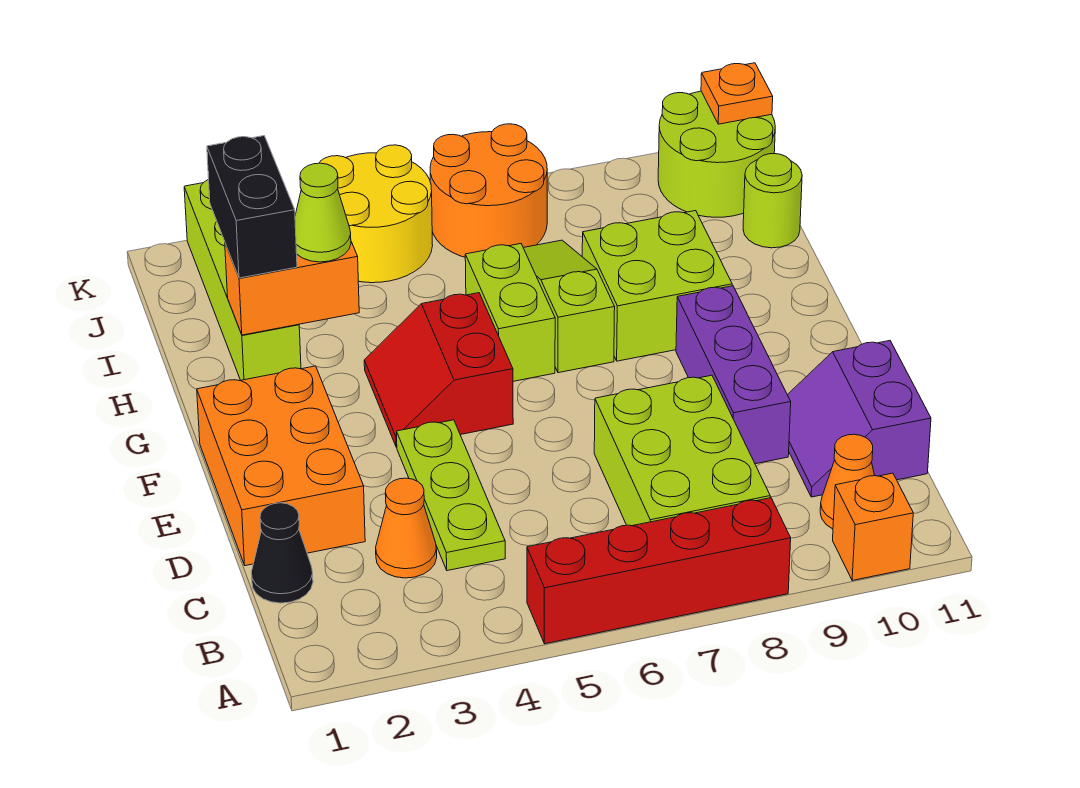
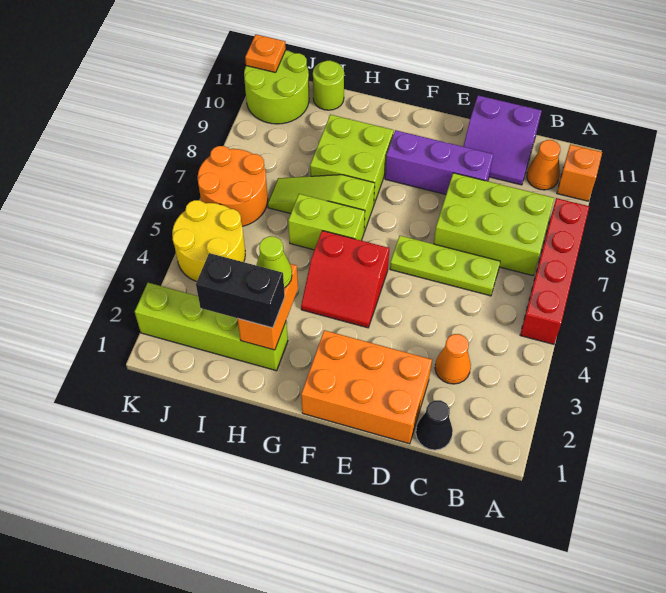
lime plate C4:E4 level 1 -> lime plate C6:E6 level 1

